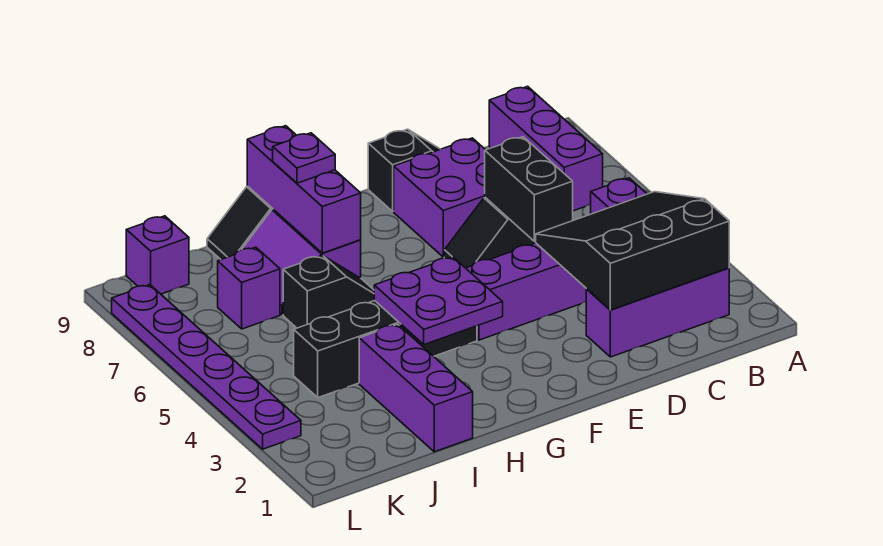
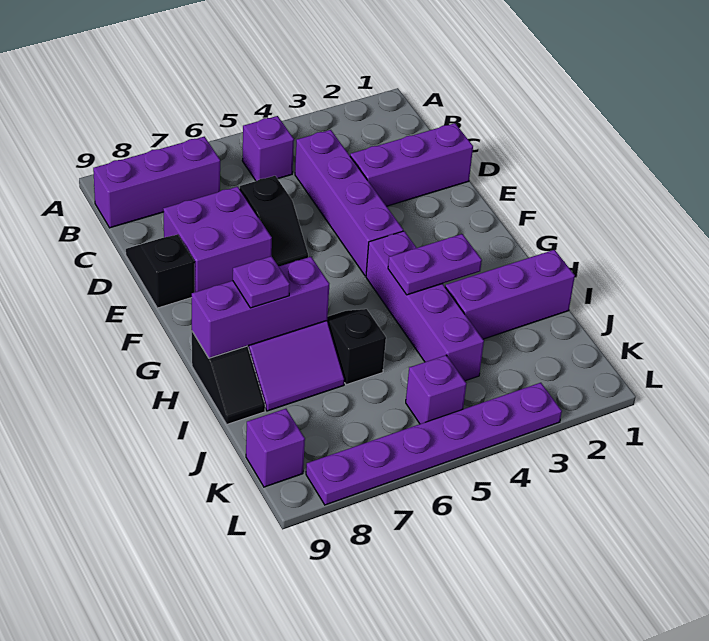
purple brick B2:D2 level 1 -> purple brick D1:D3 level 1
black slope B2:D4 level 2 top 2 -> none
black brick D5:D6 level 2 -> none
purple plate G3:H4 level 2 -> purple plate H3:H4 level 2
black brick G4:J4 level 1 -> purple brick G4:J4 level 1
purple brick J7 level 1 -> purple brick K5 level 1

